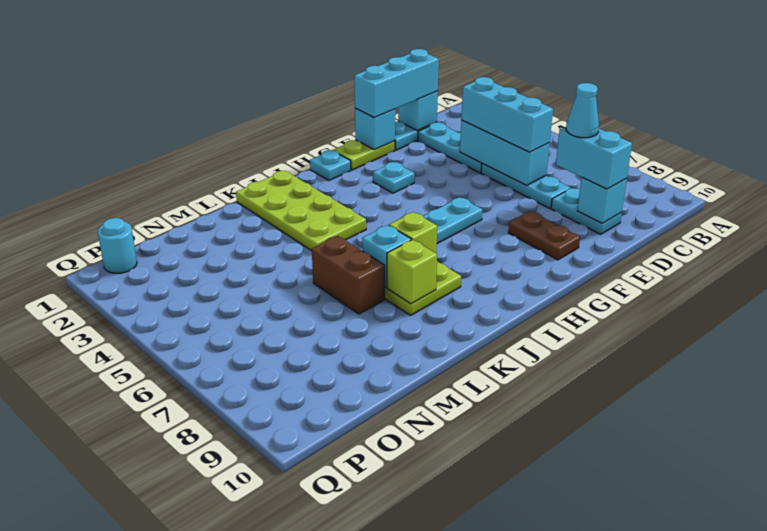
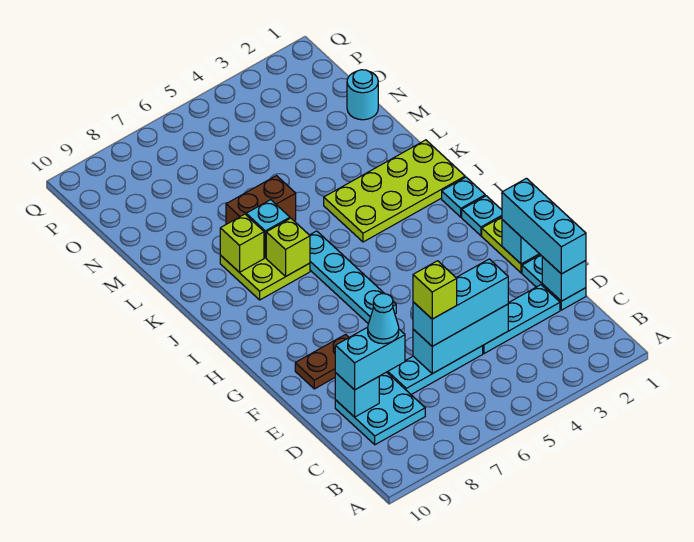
none -> lime brick D6 level 4
cyan plate D8:D9 level 1 -> cyan plate C8:D9 level 1
cyan plate G3 level 1 -> cyan plate I1 level 1
cyan round brick P1 level 1 -> cyan round brick N1 level 1

